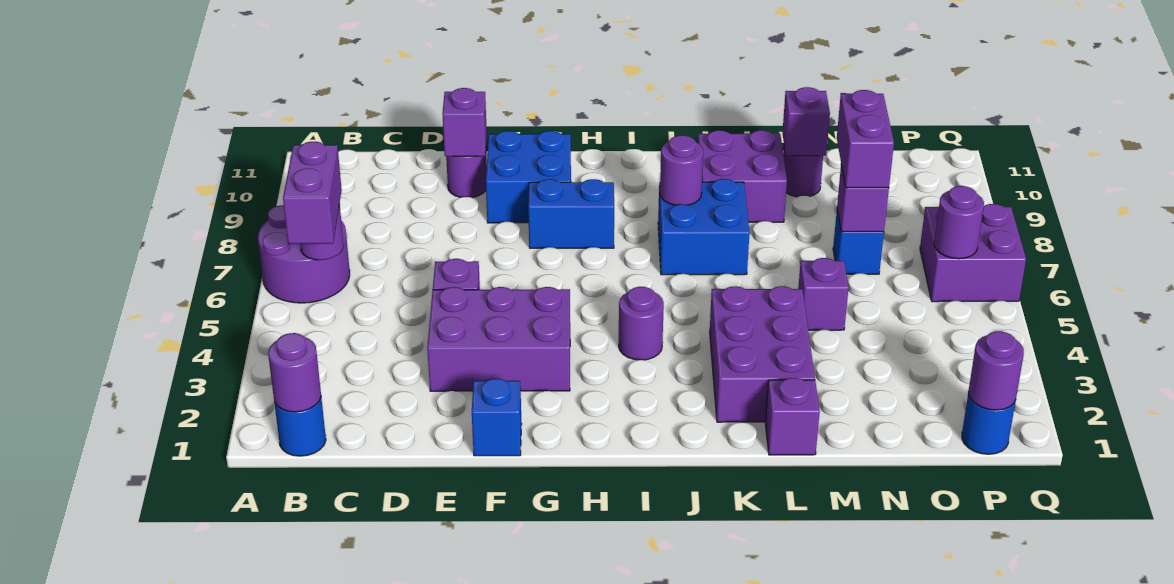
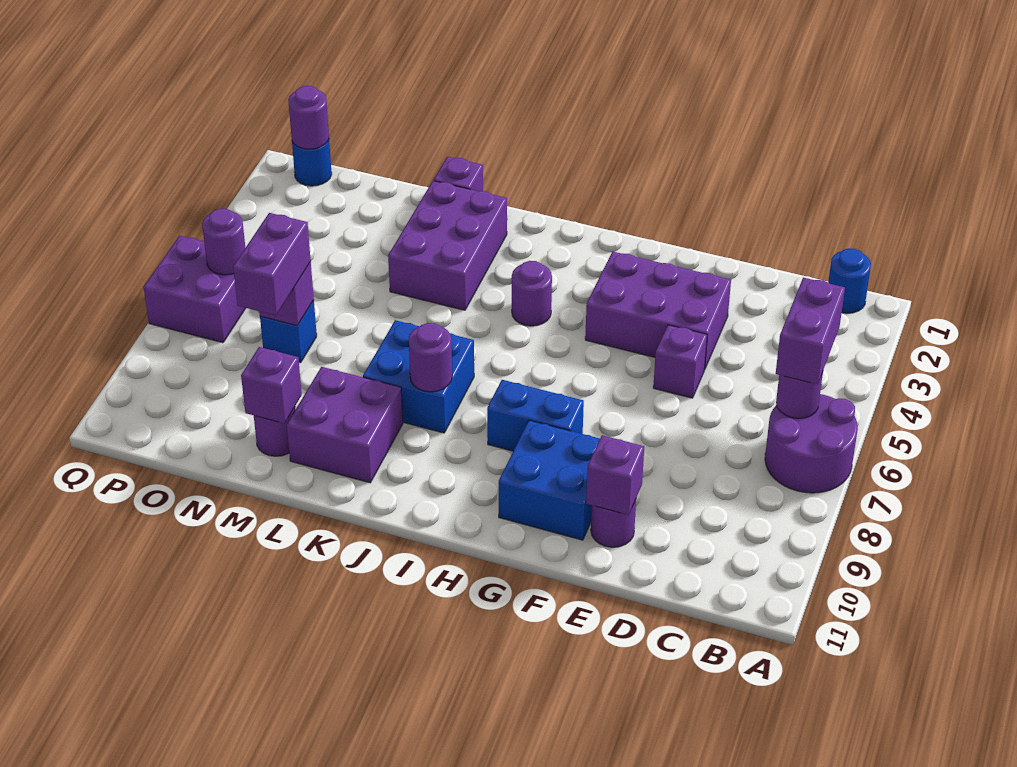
purple round brick B1 level 2 -> none
blue brick F1 level 1 -> none
purple brick M5 level 1 -> none

